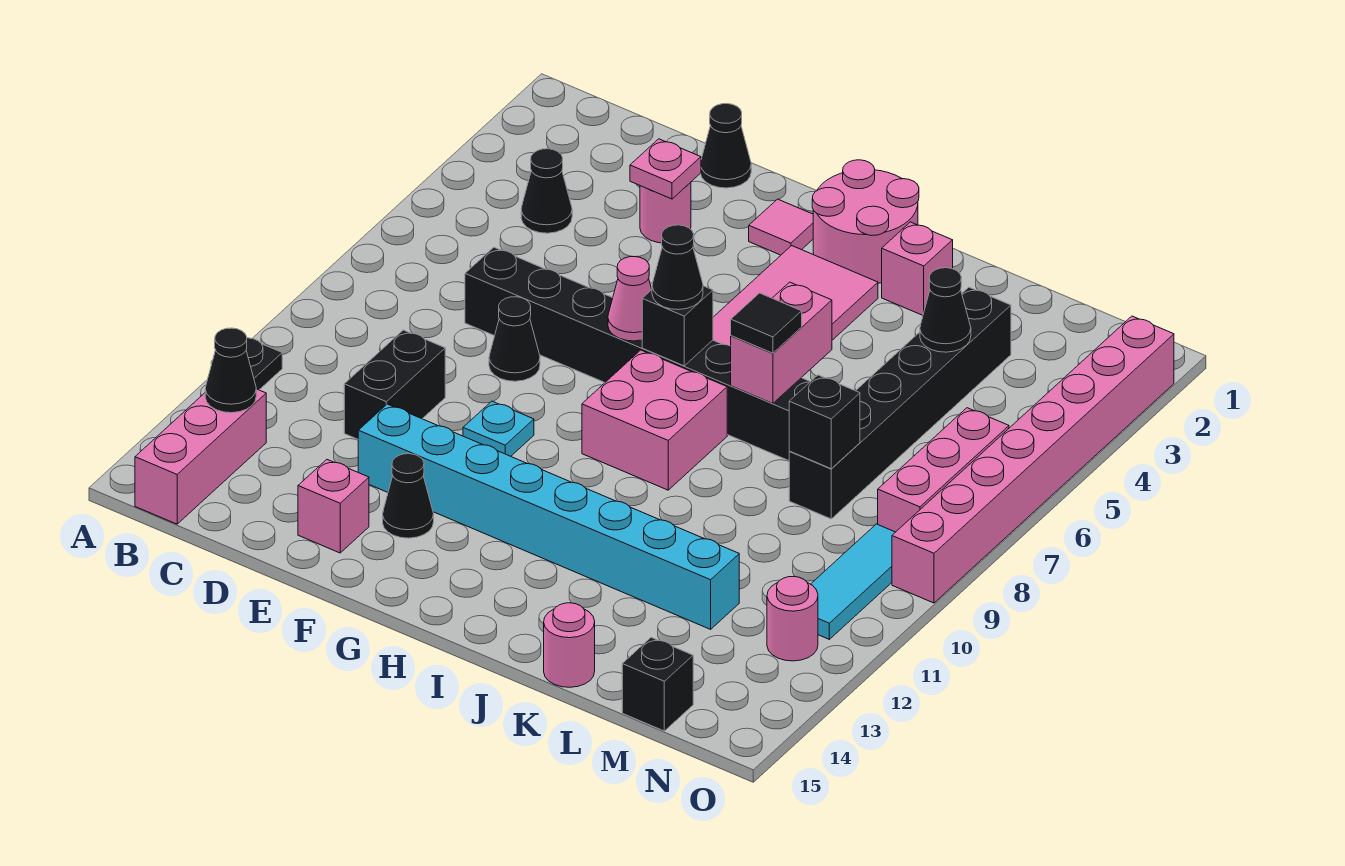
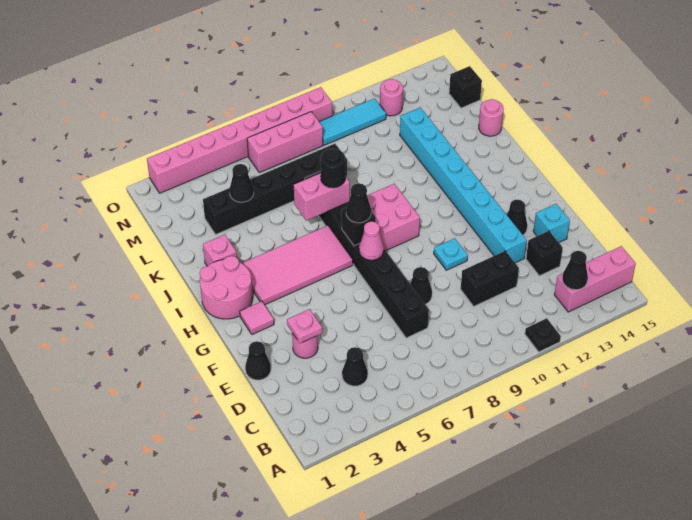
pink brick E14 level 1 -> cyan brick E14 level 1
black tile J7 level 3 -> black round brick J7 level 3
black brick L8 level 2 -> black brick D13 level 1

